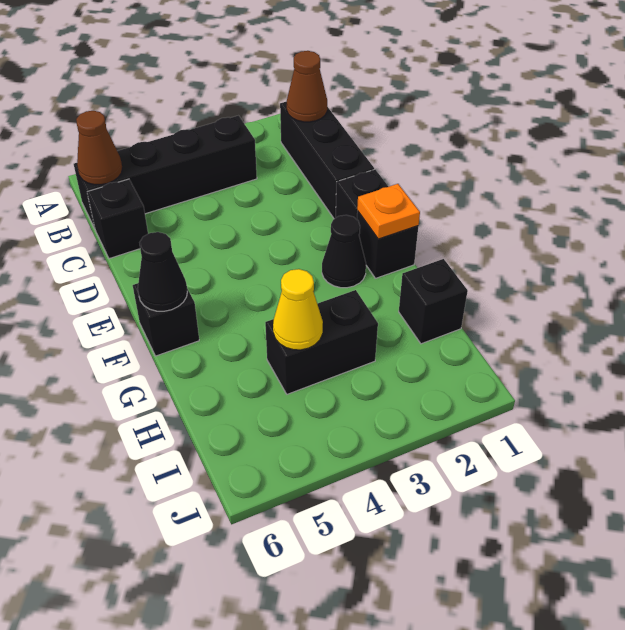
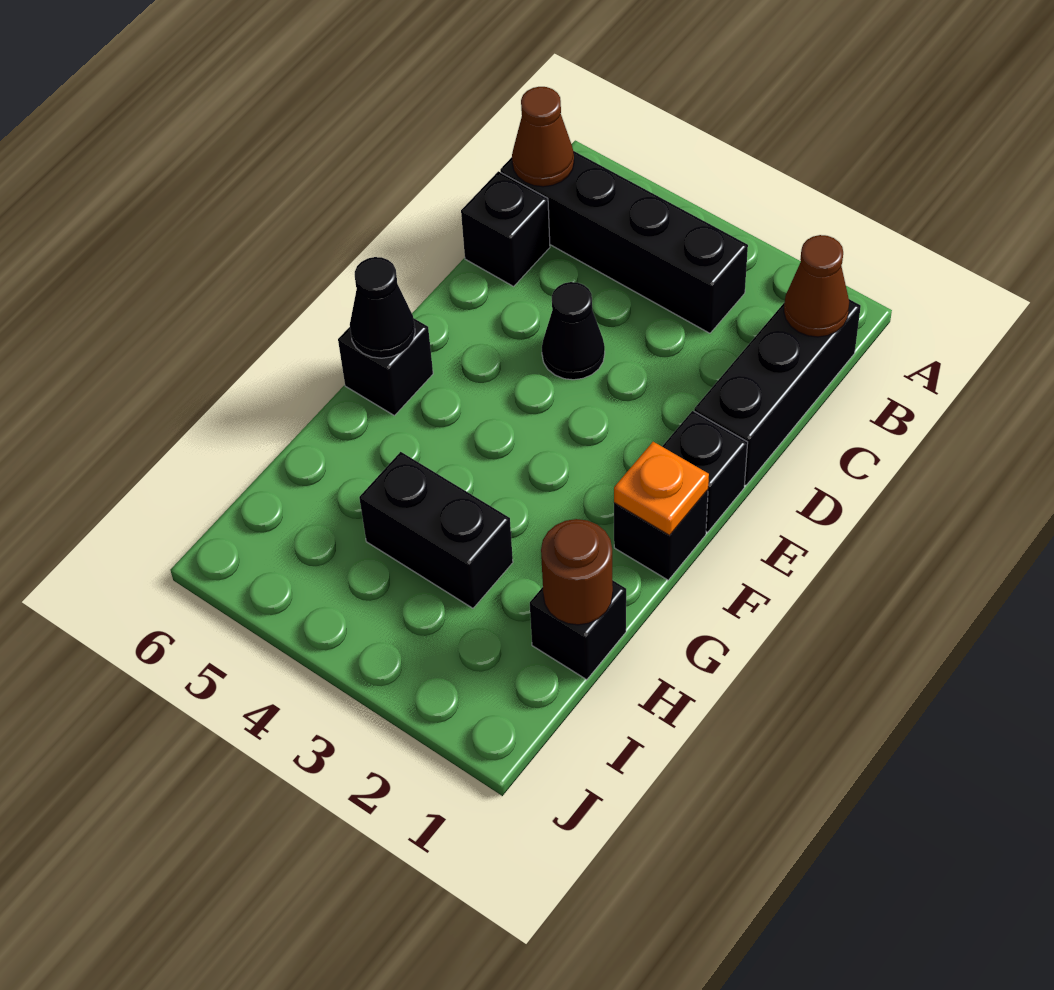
black cone F2 level 1 -> black cone D4 level 1
none -> brown round brick H1 level 2
yellow cone H4 level 2 -> none

